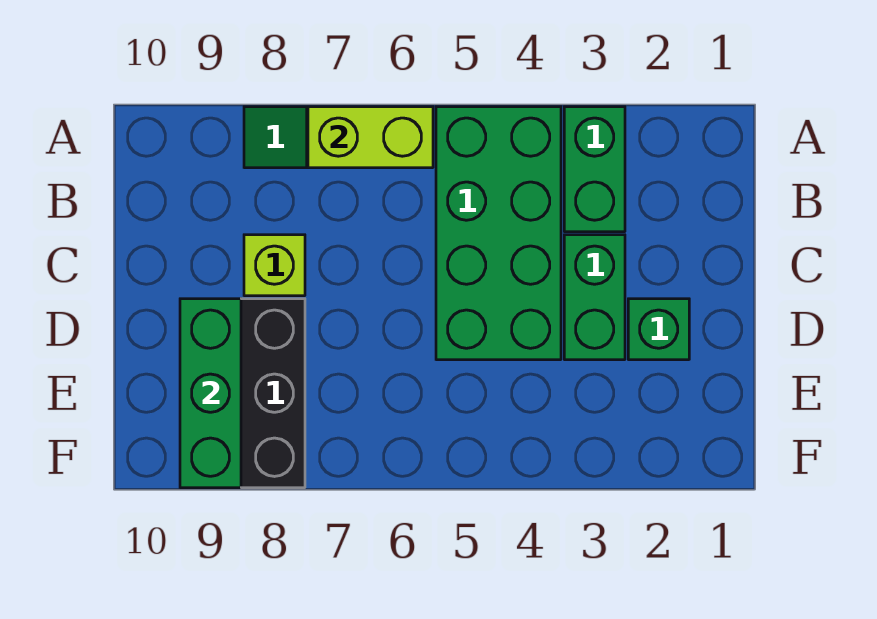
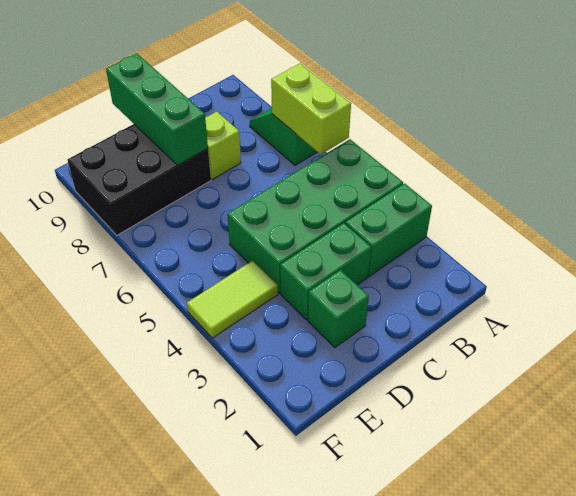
green brick D9:F9 level 2 -> green brick D8:D10 level 2
none -> lime tile E4:F4 level 1

